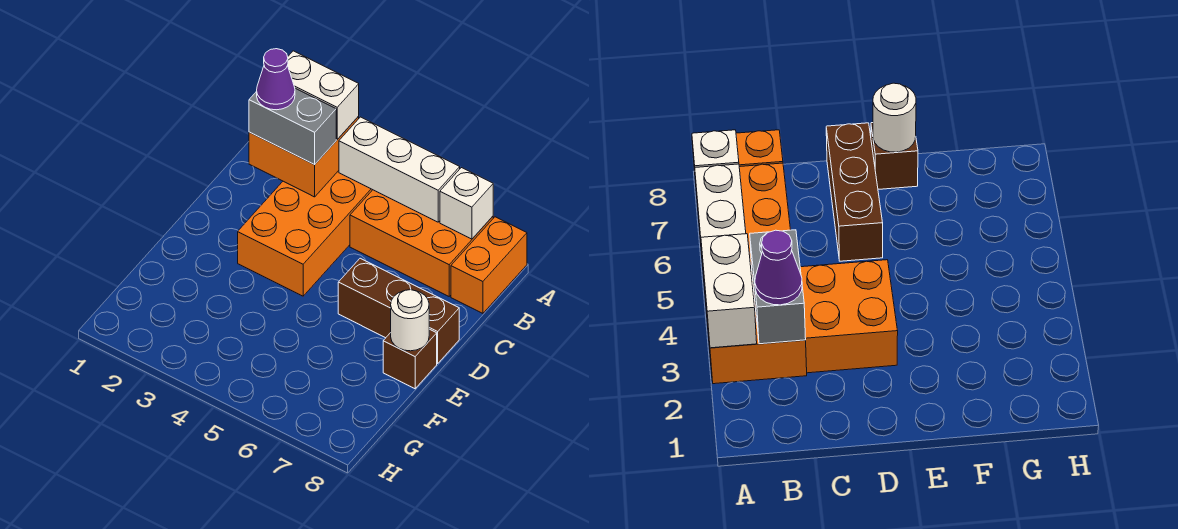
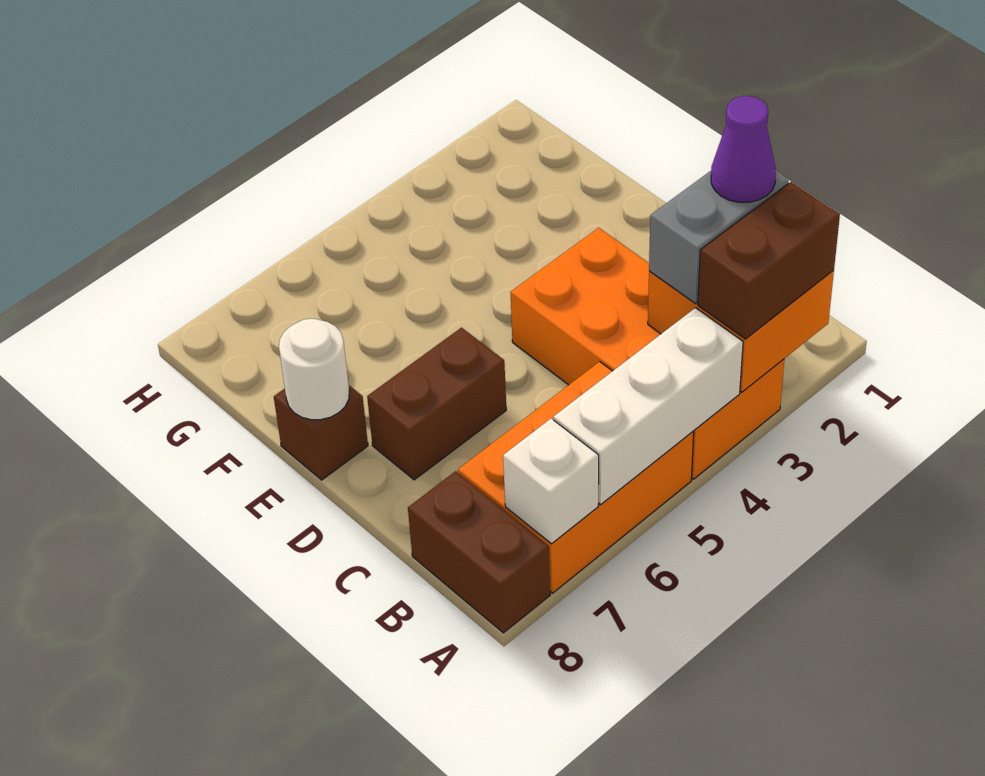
white brick A2:A3 level 3 -> brown brick A2:A3 level 3
orange brick A8:B8 level 1 -> brown brick A8:B8 level 1
brown brick D6:D8 level 1 -> brown brick D6:D7 level 1

